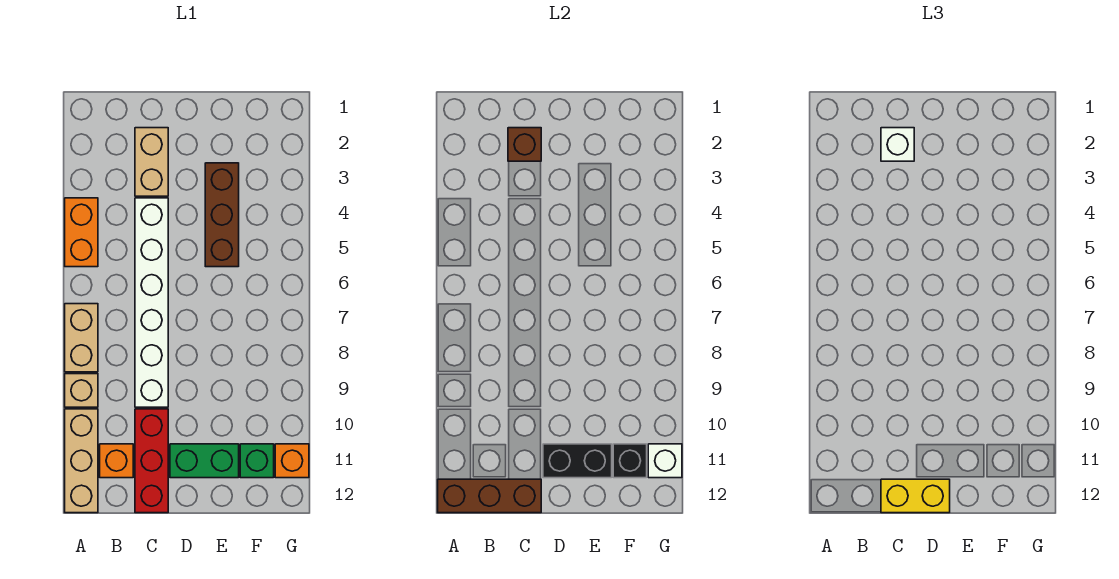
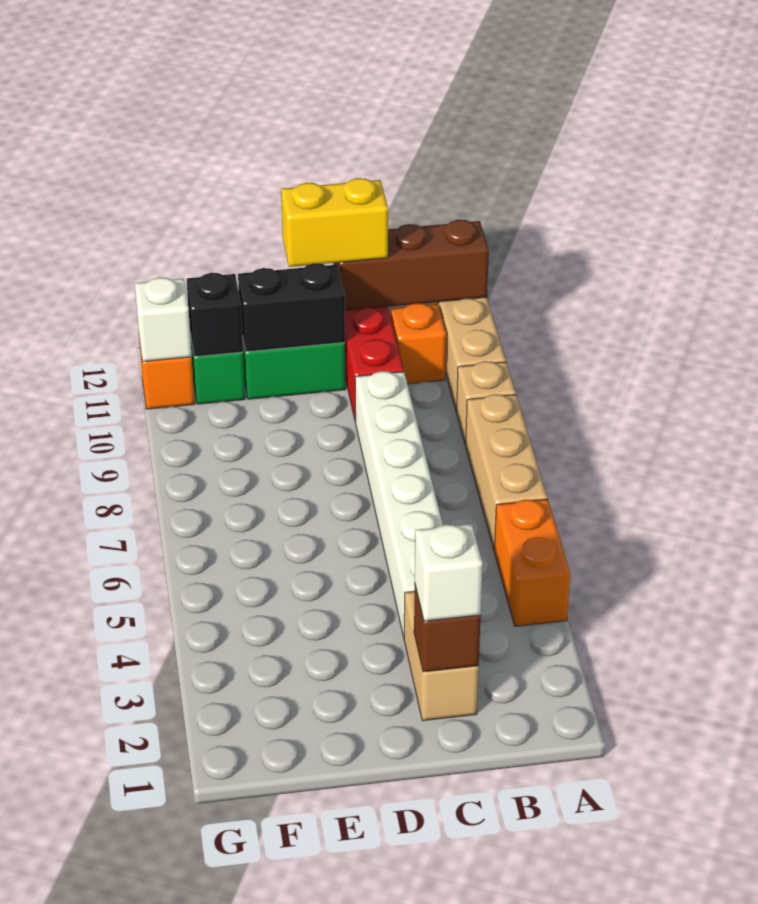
tan brick A7:A8 level 1 -> tan brick A6:A8 level 1
brown brick E3:E5 level 1 -> none

